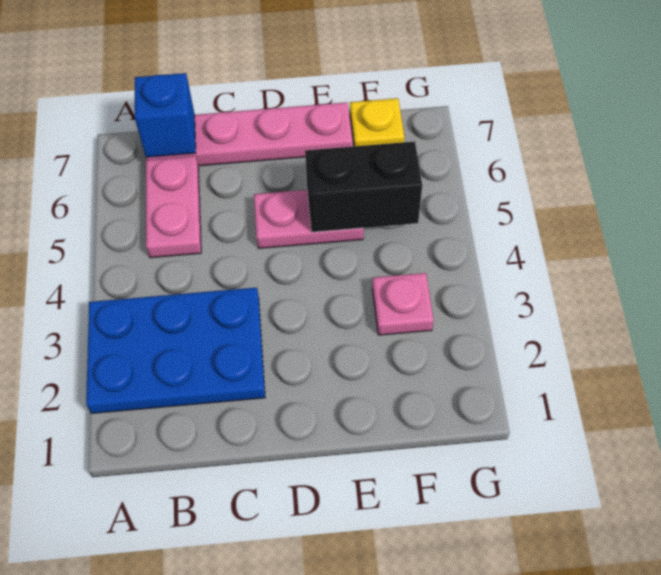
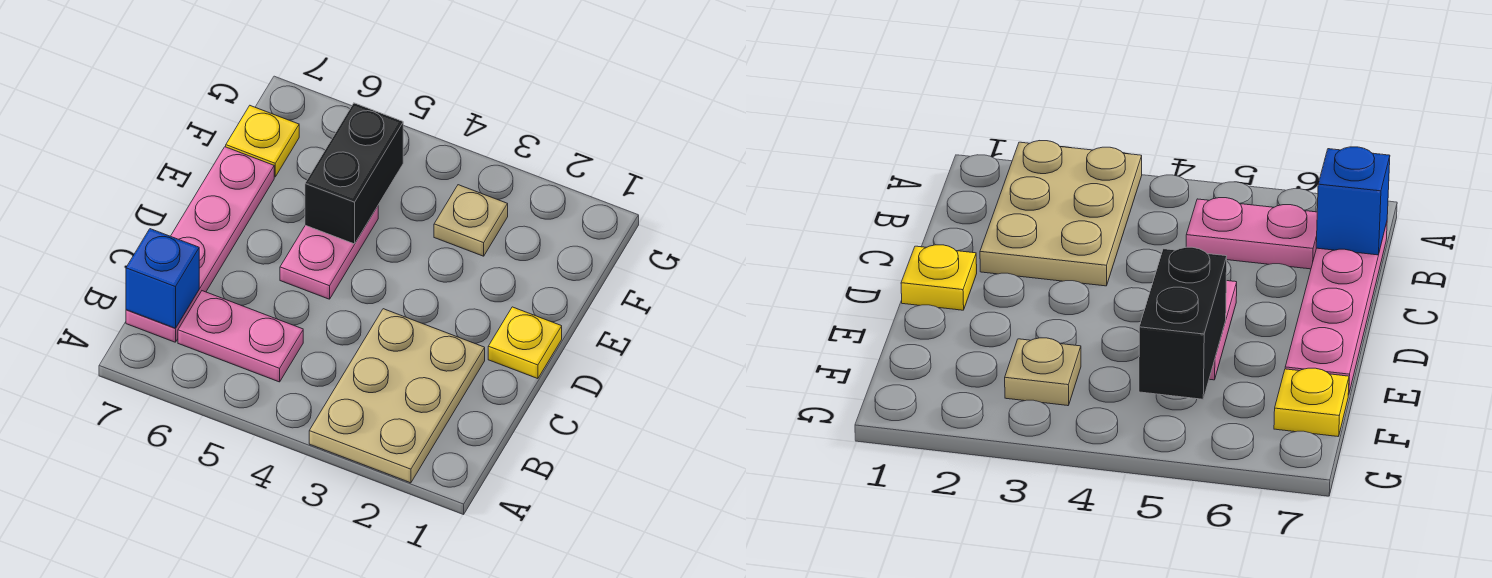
blue plate A2:C3 level 1 -> tan plate A2:C3 level 1
none -> yellow plate D1 level 1
pink plate F3 level 1 -> tan plate F3 level 1

